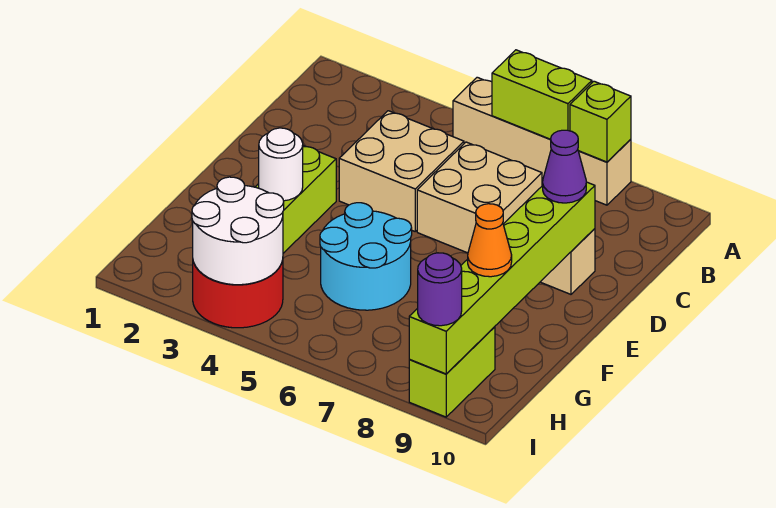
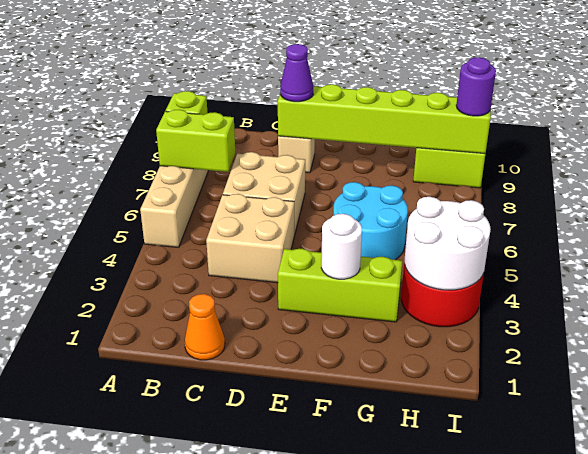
lime brick A6:A7 level 2 -> lime brick A7:B7 level 2
orange cone G9 level 3 -> orange cone C1 level 1

